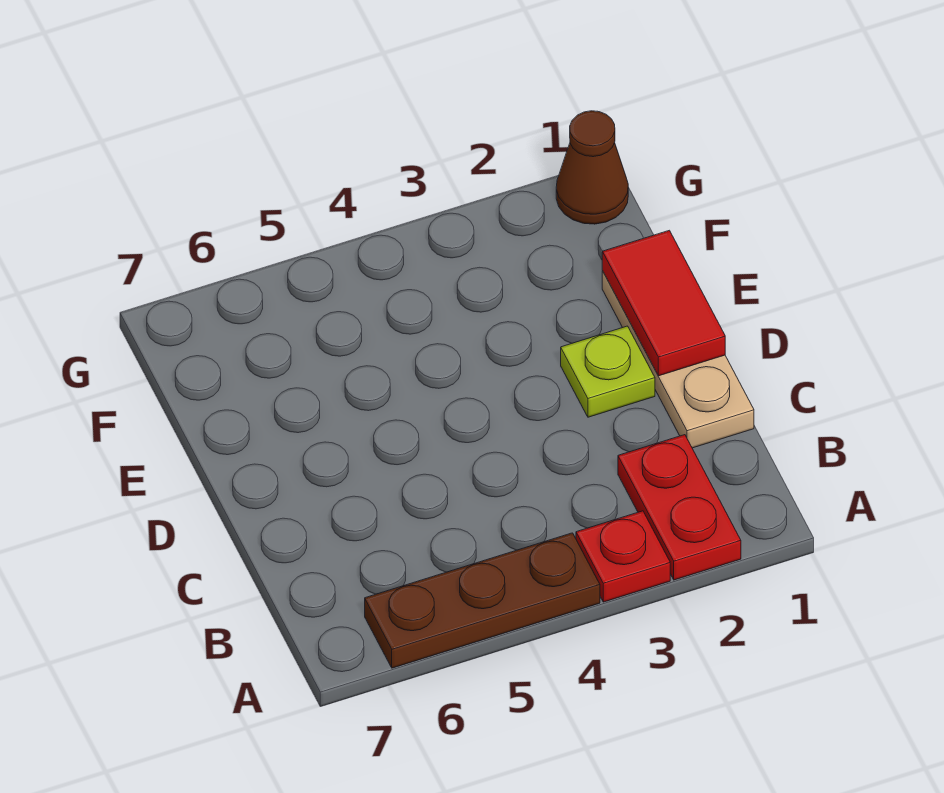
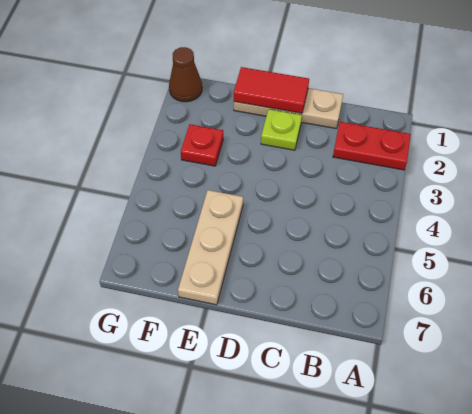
red plate A3 level 1 -> red plate F3 level 1
brown plate A4:A6 level 1 -> none
none -> tan plate E5:E7 level 1

